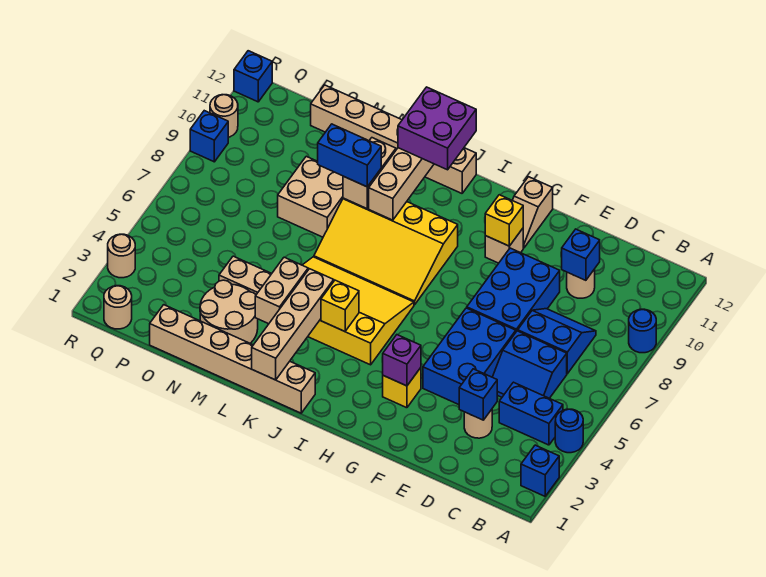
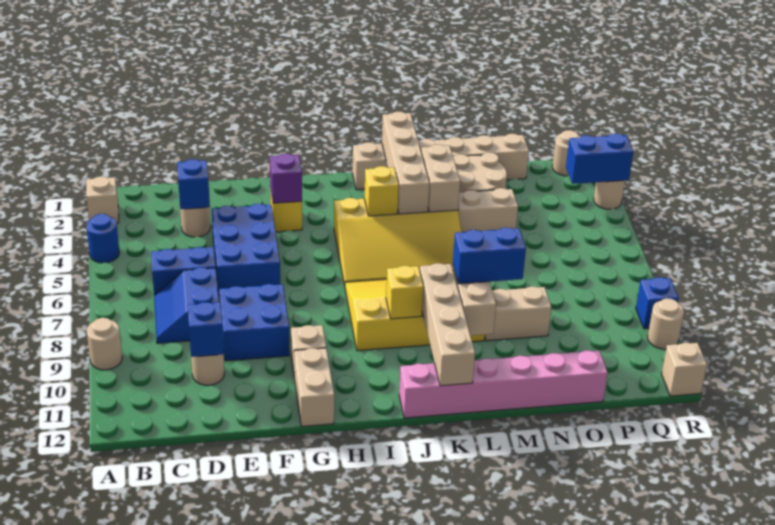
blue brick A2 level 1 -> tan brick A2 level 1
blue round brick A9 level 1 -> tan round brick A9 level 1
blue brick B4:C4 level 1 -> blue brick Q3:R3 level 2
blue slope C7:D8 level 1 top 7 -> blue slope C7:D8 level 1 top D
blue brick E7:F9 level 1 -> blue brick E8:F9 level 1
yellow brick G10 level 2 -> yellow brick J9 level 2
tan slope G11:G12 level 1 top 12 -> tan brick G11:G12 level 1
purple brick J11:K12 level 3 -> none
tan brick J12:O12 level 1 -> pink brick J12:O12 level 1
tan brick M8:N9 level 1 -> tan brick M9:N9 level 1
blue brick R12 level 1 -> tan brick R12 level 1

